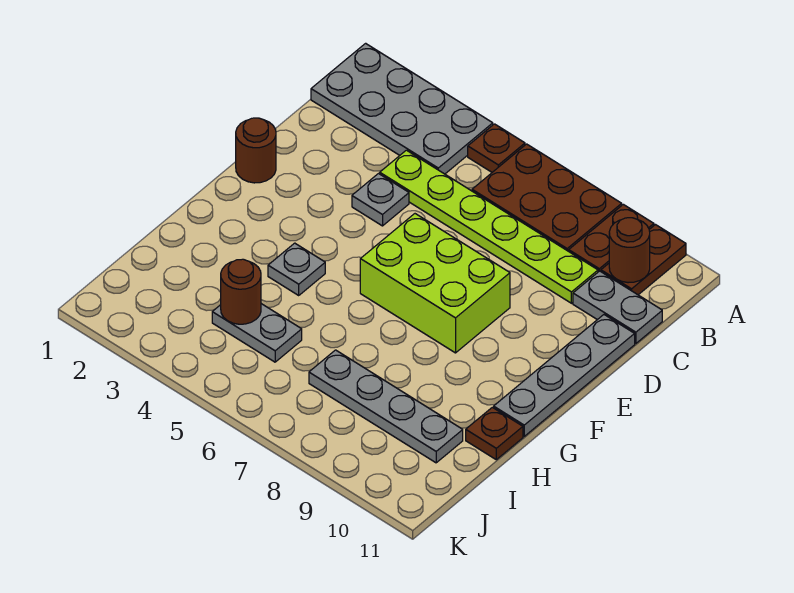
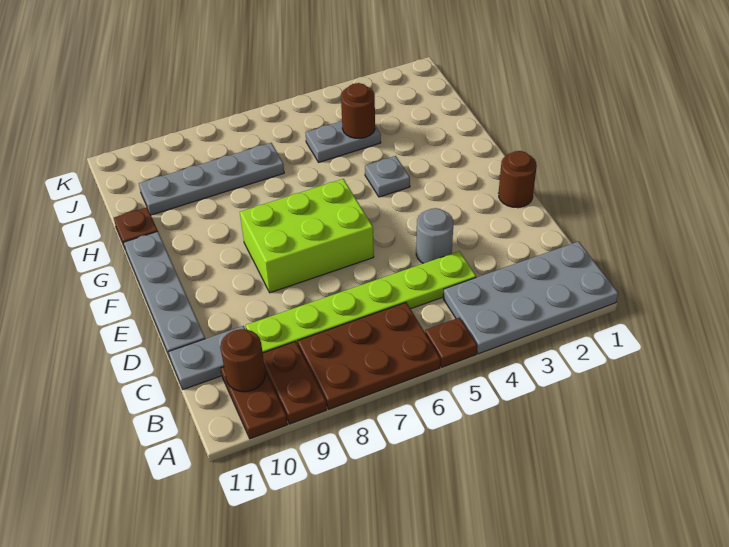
grey plate D4 level 1 -> grey round brick D4 level 1

